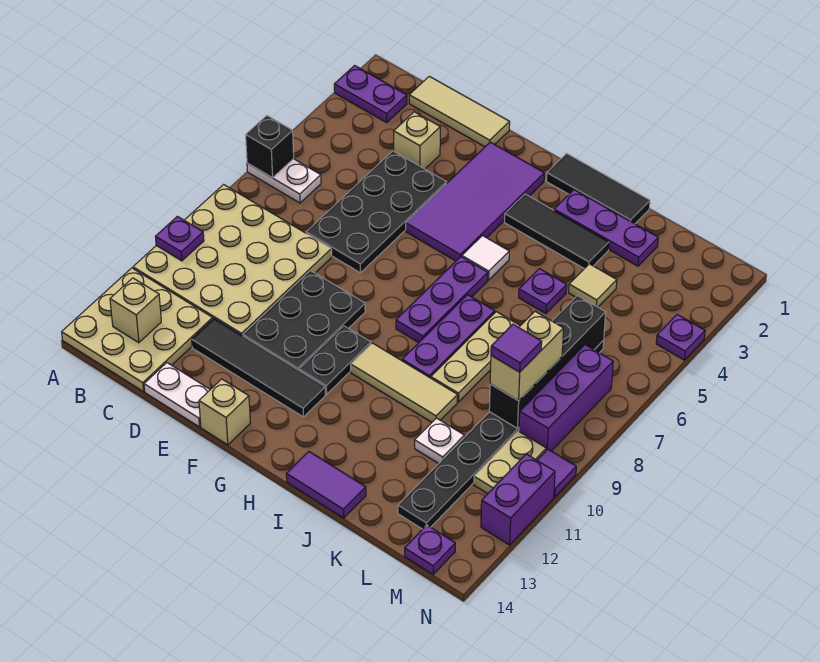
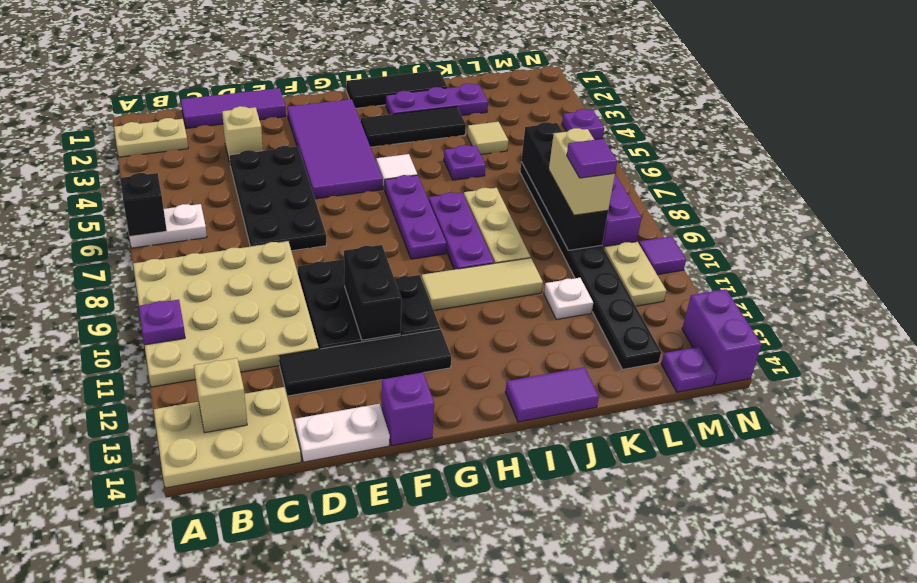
purple plate A2:B2 level 1 -> tan plate A2:B2 level 1
tan plate A12:C14 level 1 -> tan plate A13:C14 level 1
tan tile C1:E1 level 1 -> purple tile C1:E1 level 1
none -> black brick F10:F11 level 2
tan brick F14 level 1 -> purple brick F14 level 1
purple brick N11:N12 level 1 -> purple brick N13:N14 level 1

